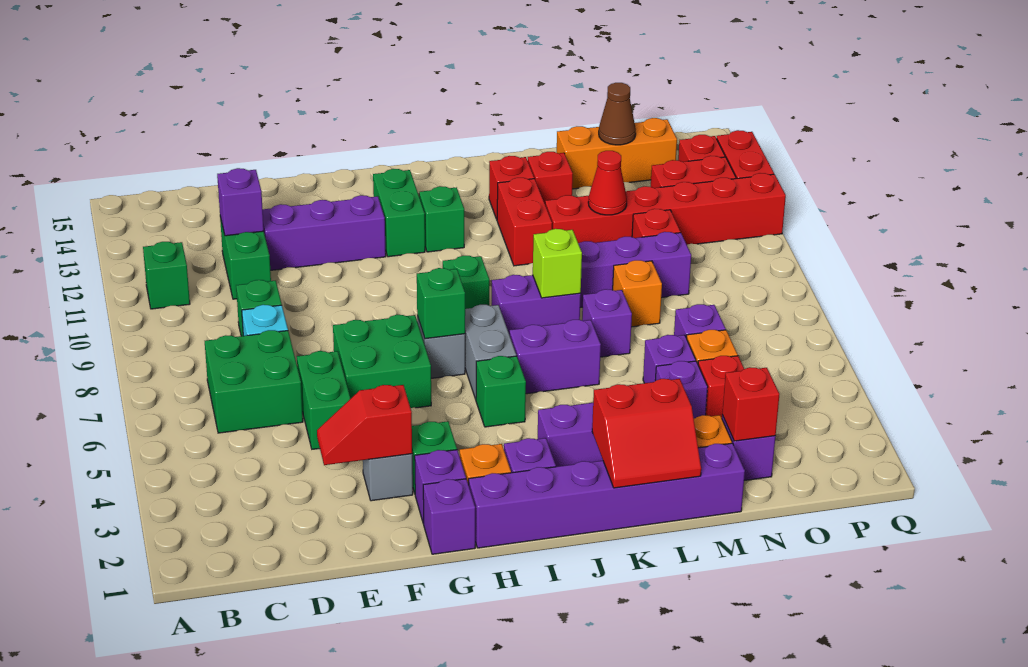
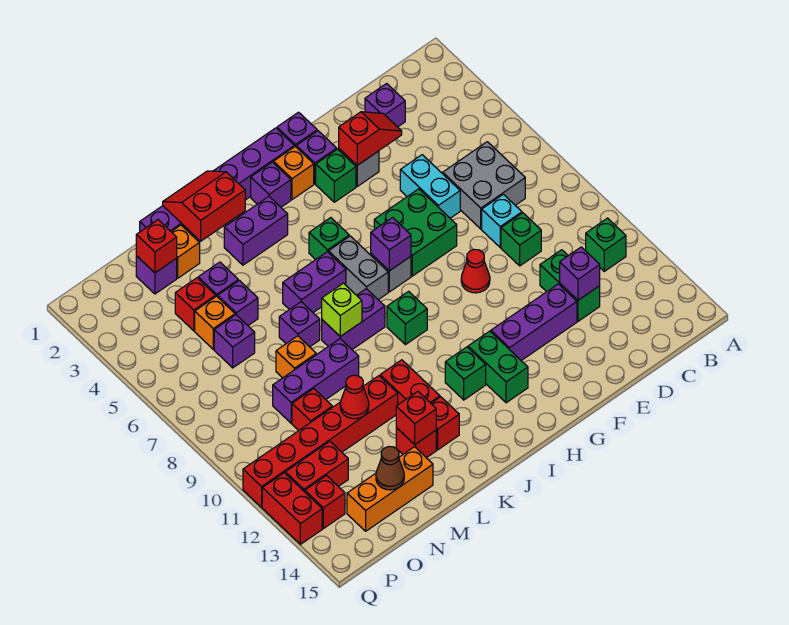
green brick C6:D7 level 1 -> grey brick C6:D7 level 1
none -> purple brick D2 level 1
green brick E5:E6 level 1 -> cyan brick E5:E6 level 1
none -> red cone F9 level 1
green brick H7 level 2 -> purple brick H7 level 2
none -> red brick L13 level 2

